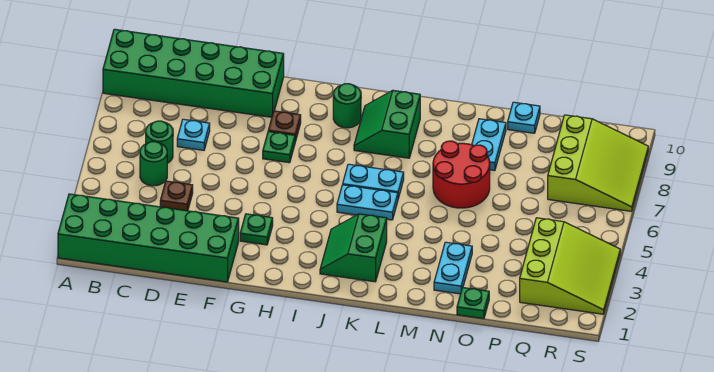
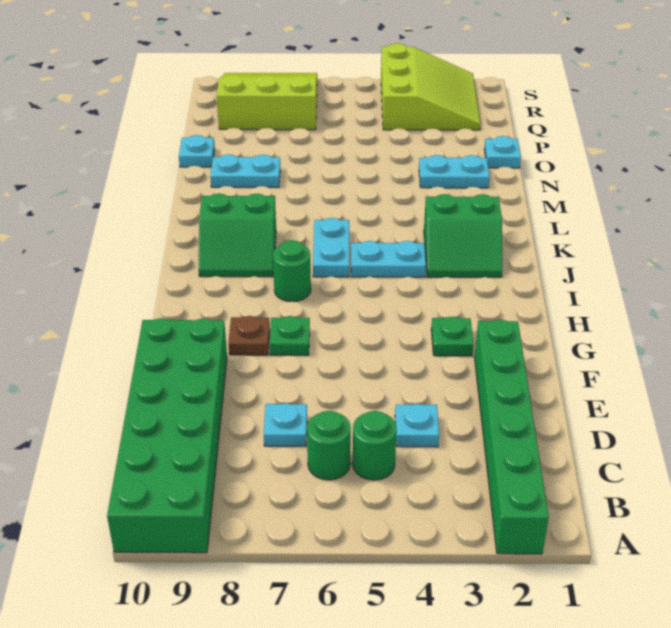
green brick A1:F2 level 1 -> green brick A2:F2 level 1
brown plate D4 level 1 -> cyan plate D4 level 1
green round brick I9 level 1 -> green round brick I7 level 1
cyan plate J5:K5 level 1 -> cyan plate J4:J5 level 1
red round brick M6:N7 level 1 -> none
green plate O1 level 1 -> cyan plate O1 level 1
lime slope Q2:S4 level 1 top Q -> lime slope Q2:S4 level 1 top 4

